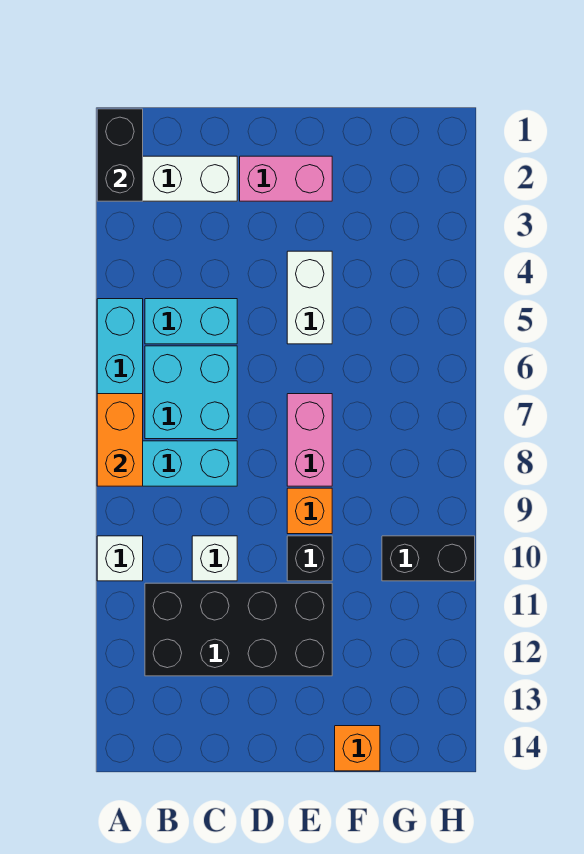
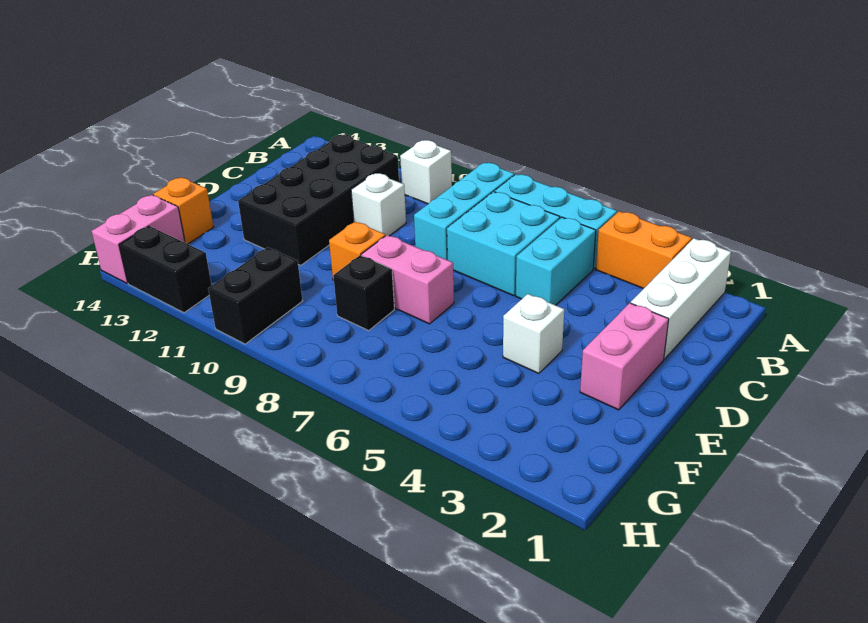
black brick A1:A2 level 2 -> black brick H12:H13 level 1
orange brick A7:A8 level 2 -> orange brick A3:A4 level 1
white brick E4:E5 level 1 -> white brick E4 level 1
black brick E10 level 1 -> black brick F8 level 1
none -> pink brick G14:H14 level 1

